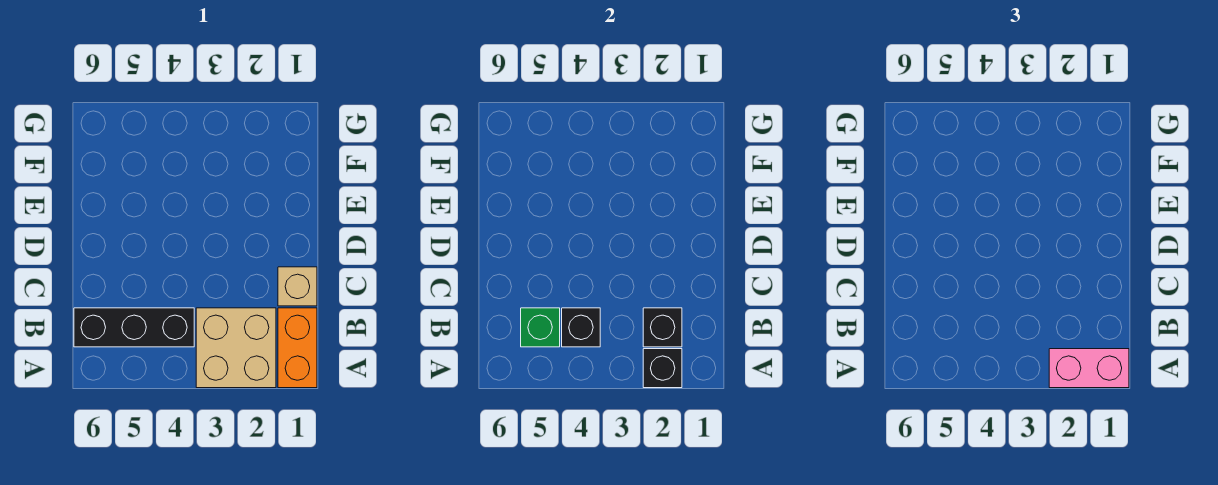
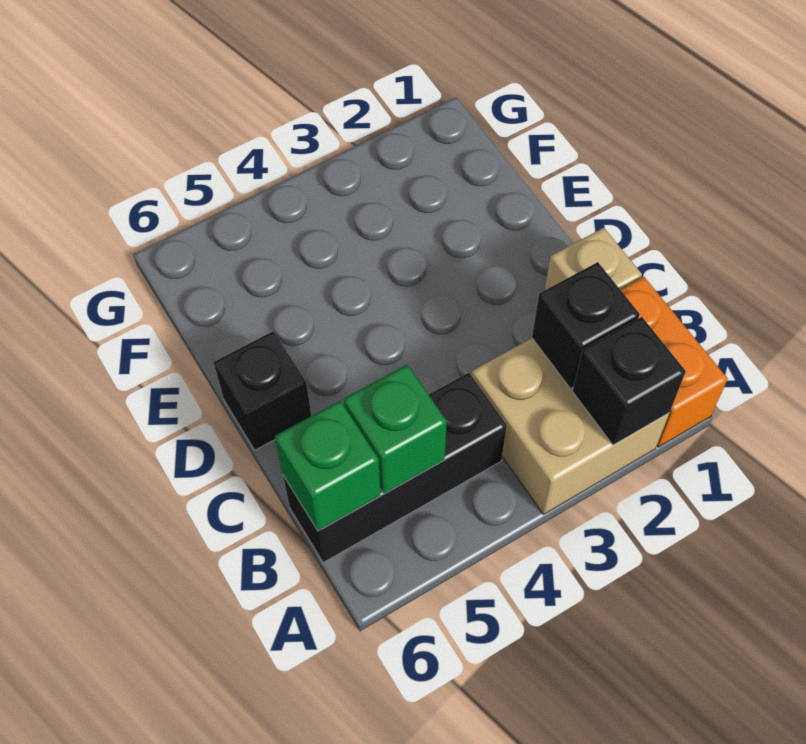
pink brick A1:A2 level 3 -> none
black brick B4 level 2 -> black brick D6 level 1
none -> green brick B6 level 2

